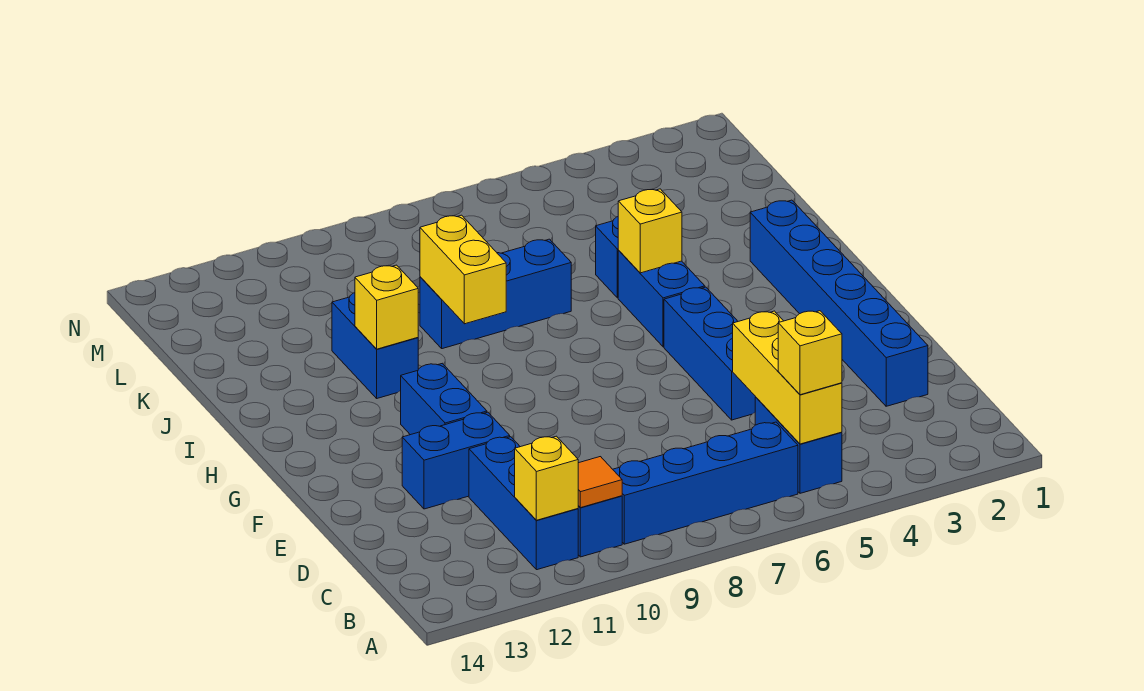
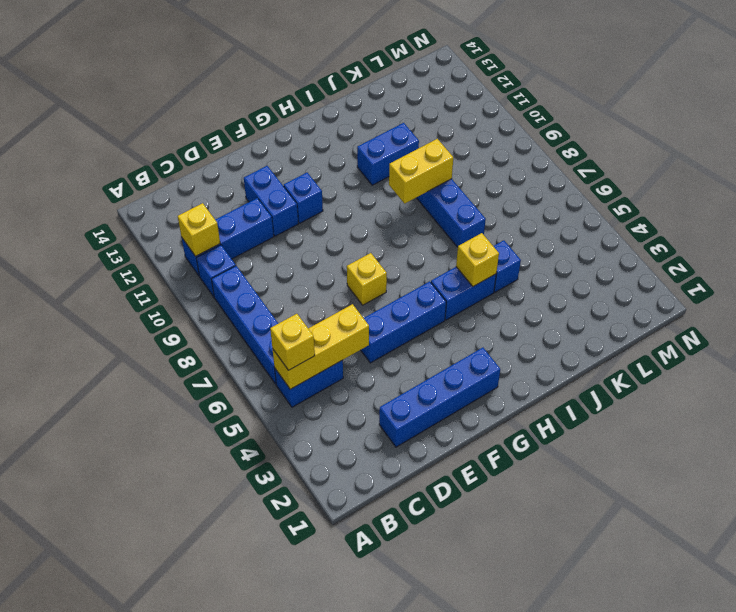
orange tile B10 level 2 -> none
blue brick D2:I2 level 1 -> blue brick D2:G2 level 1
blue brick F11:G11 level 1 -> blue brick F11 level 1
yellow brick I11 level 2 -> yellow brick F7 level 1

